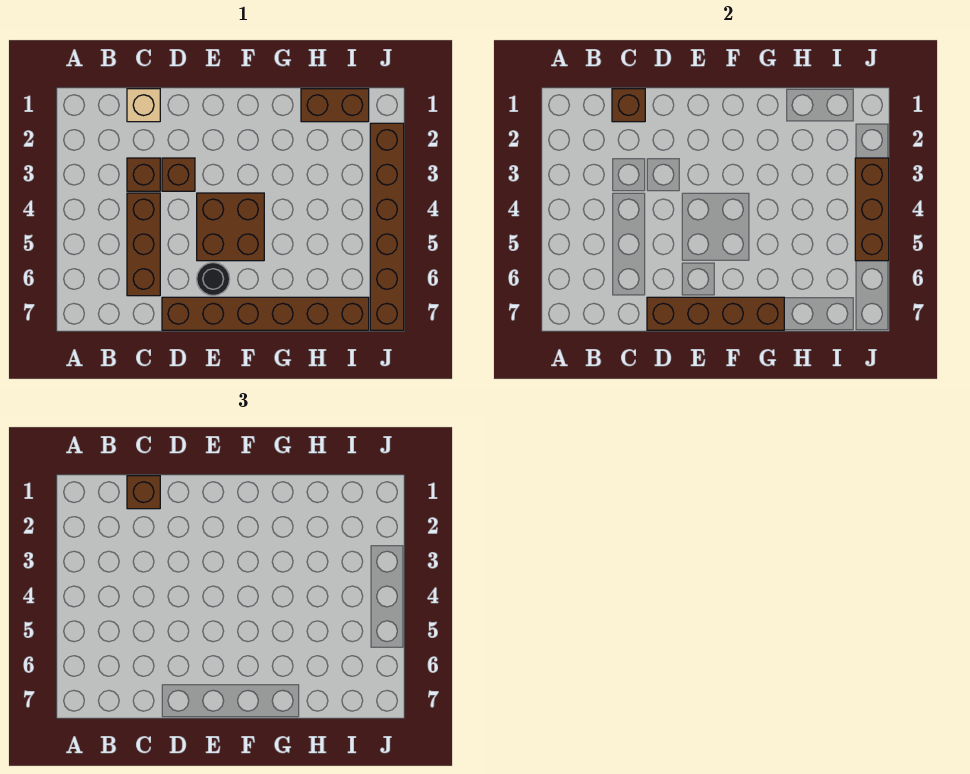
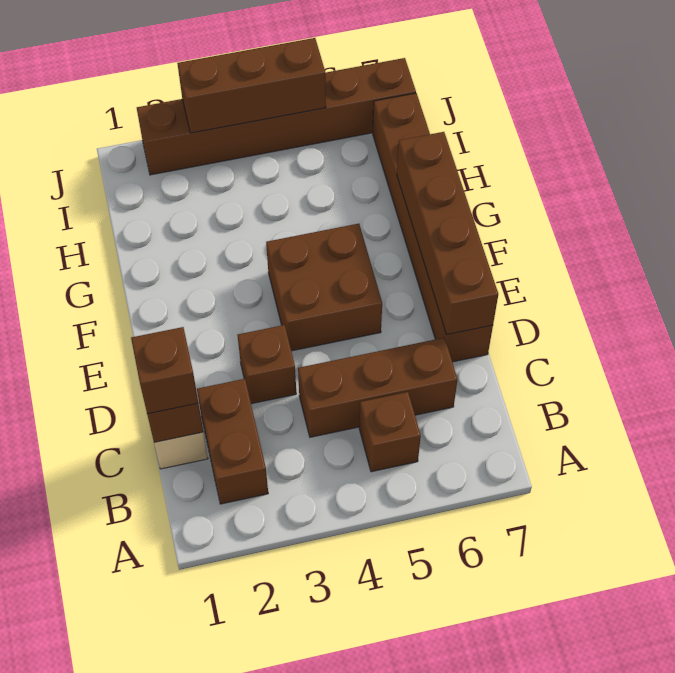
brown brick C3 level 1 -> brown brick B5 level 1
black round brick E6 level 1 -> none
brown brick H1:I1 level 1 -> brown brick B2:C2 level 1

